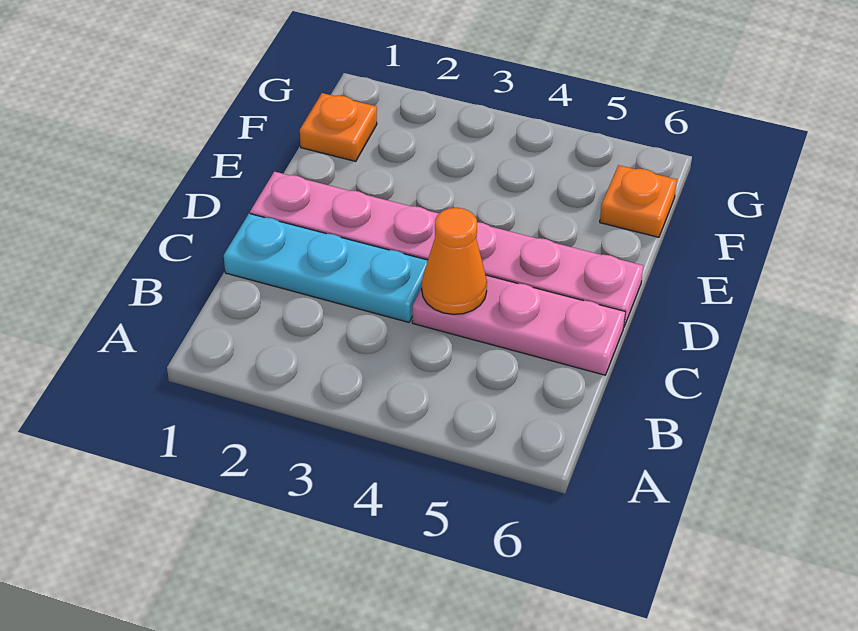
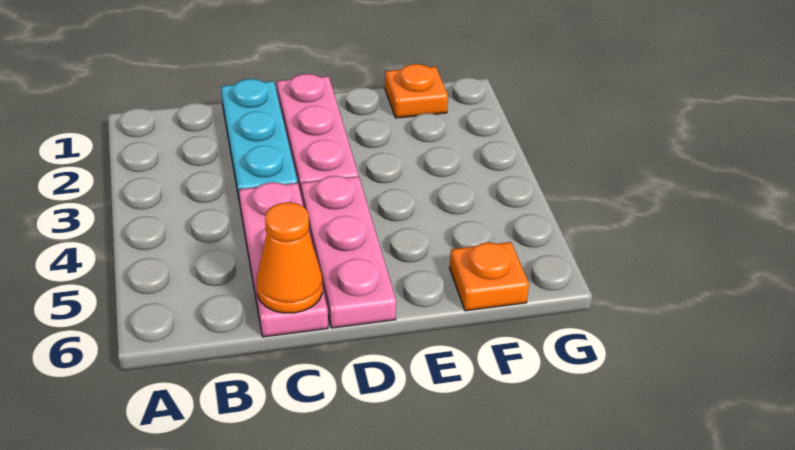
orange cone C4 level 2 -> orange cone C6 level 2

